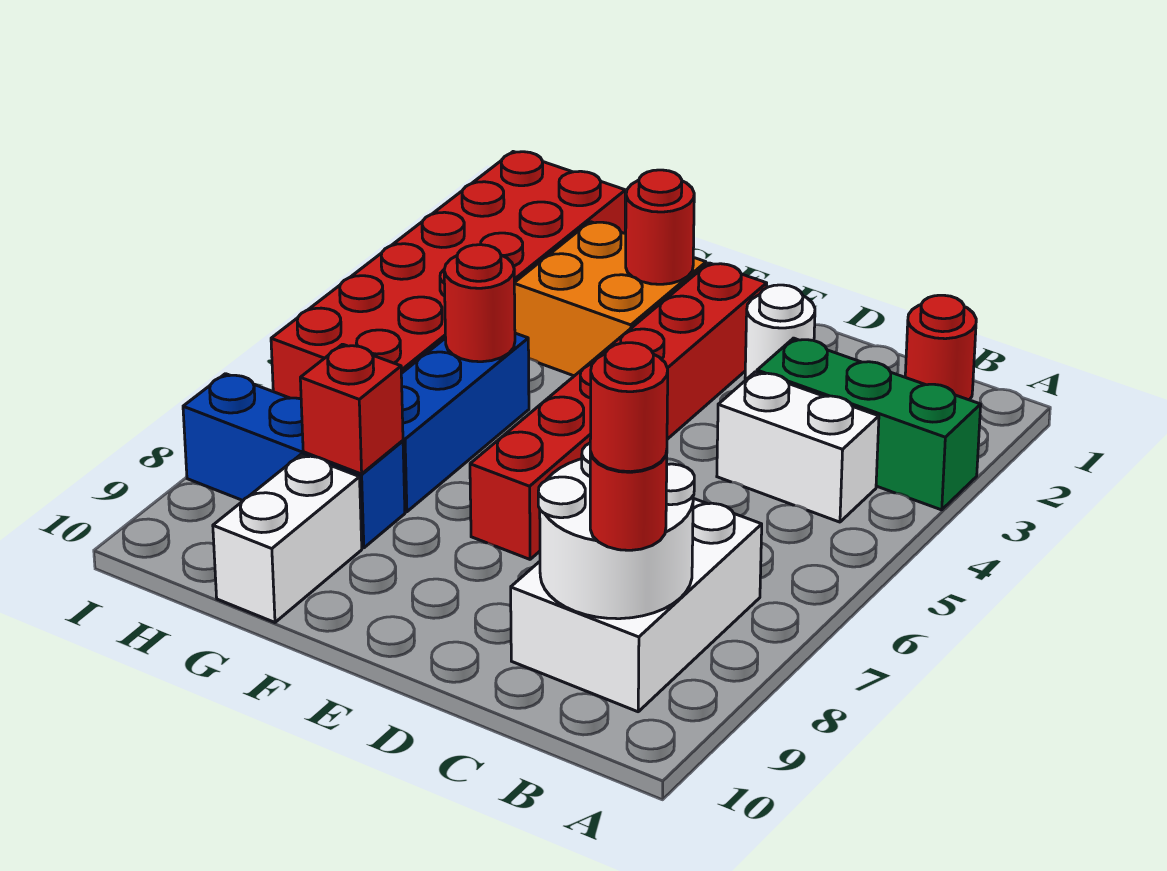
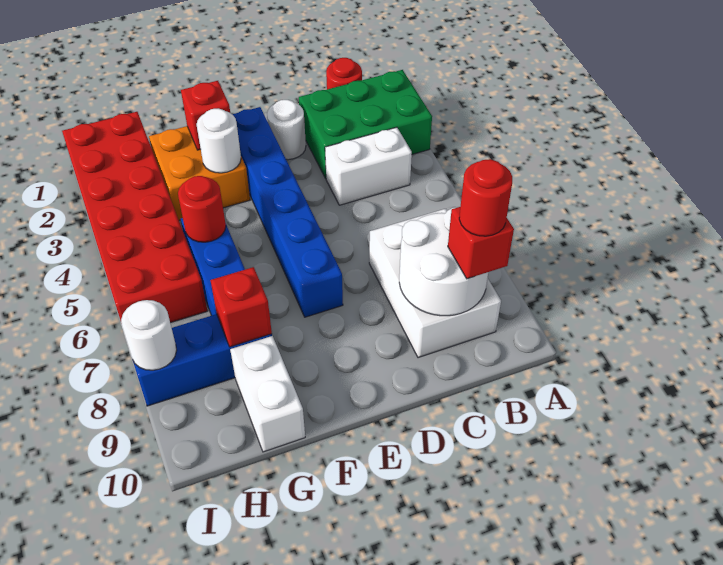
green brick A3:C3 level 1 -> green brick A2:C3 level 1
red round brick B9 level 3 -> red brick B9 level 3
red brick E2:E7 level 1 -> blue brick E2:E7 level 1
red round brick F2 level 2 -> red brick F2 level 2
none -> white round brick F3 level 2
none -> white round brick I8 level 2

